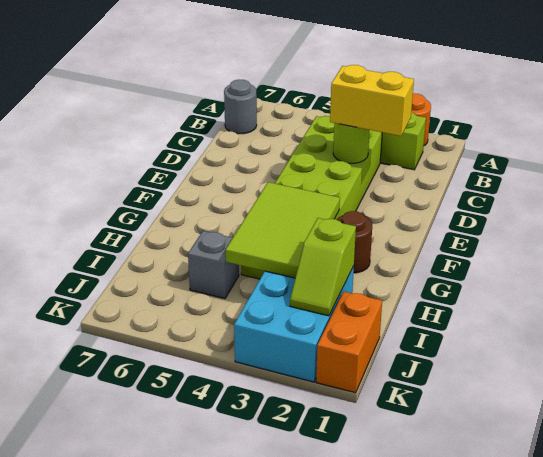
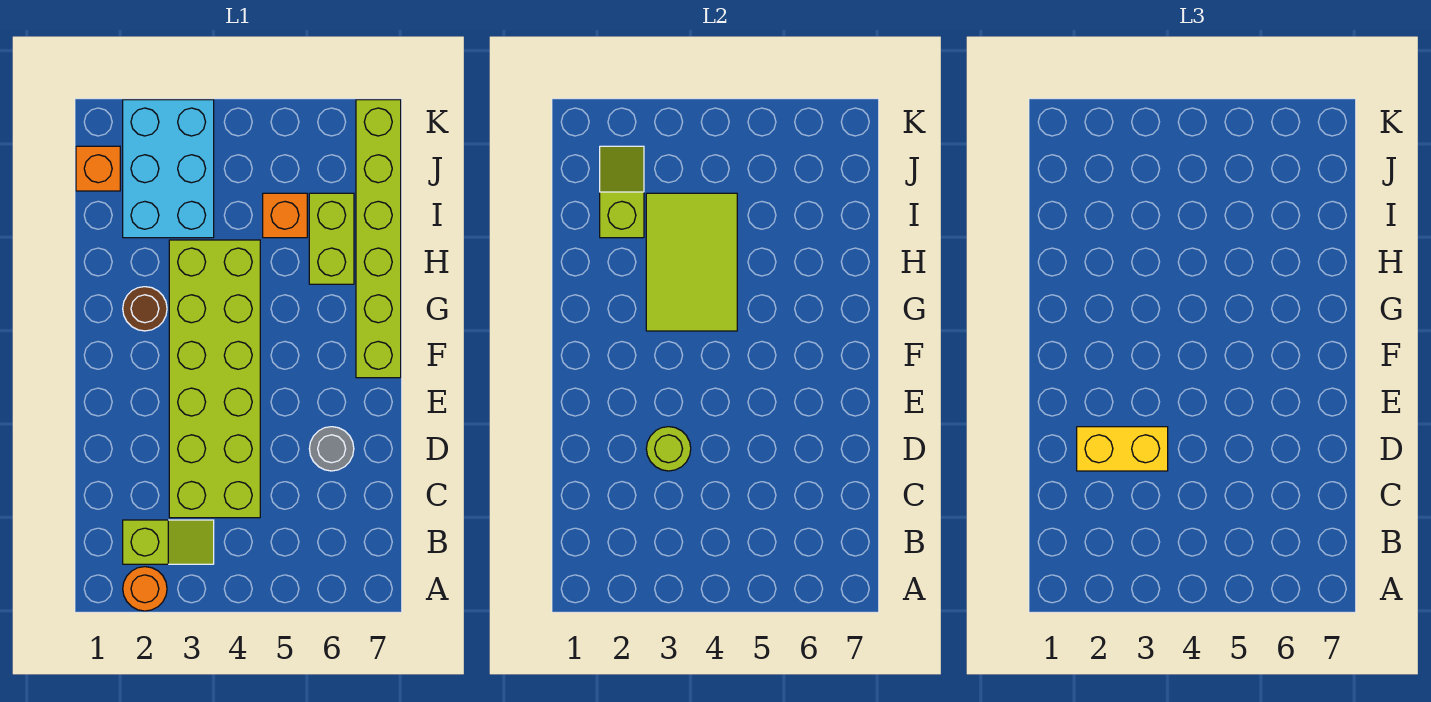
grey round brick B7 level 1 -> grey round brick D6 level 1
none -> lime brick F7:K7 level 1
none -> lime brick H6:I6 level 1
grey brick I5 level 1 -> orange brick I5 level 1
orange brick J1:K1 level 1 -> orange brick J1 level 1

